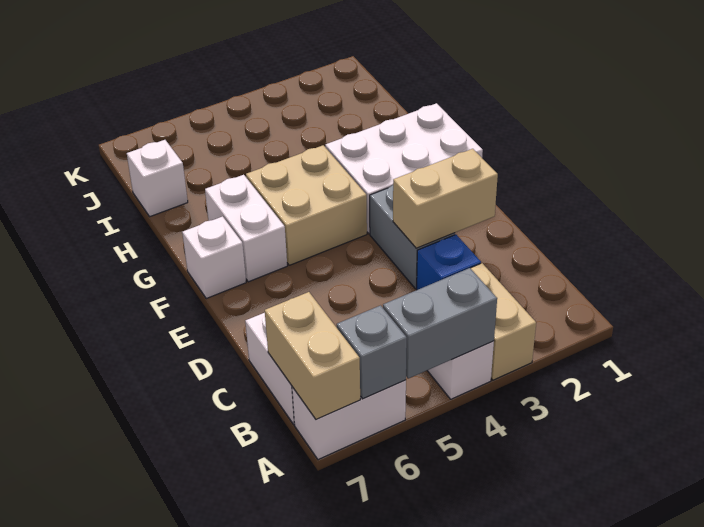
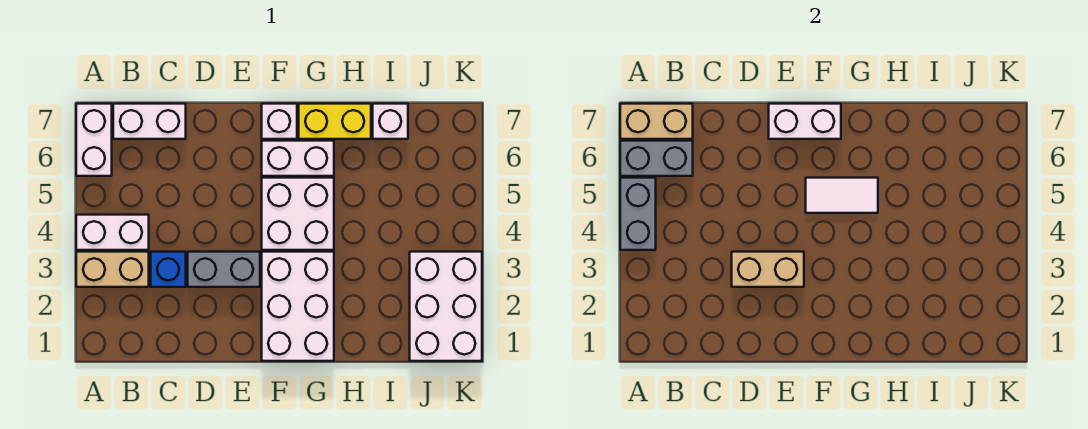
grey brick A6 level 2 -> grey brick A6:B6 level 2
tan brick D2:D3 level 2 -> tan brick D3:E3 level 2
none -> white brick E7:F7 level 2
tan brick F4:G5 level 1 -> white brick F4:G5 level 1
none -> white tile F5:G5 level 2
none -> yellow brick G7:H7 level 1
none -> white brick J1:K3 level 1

